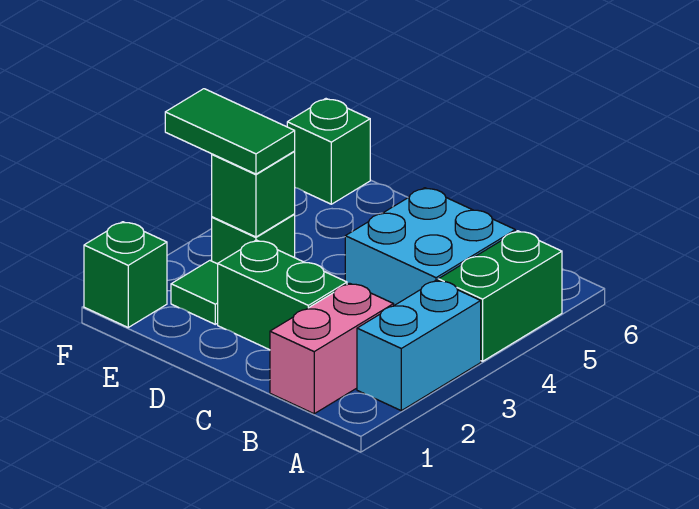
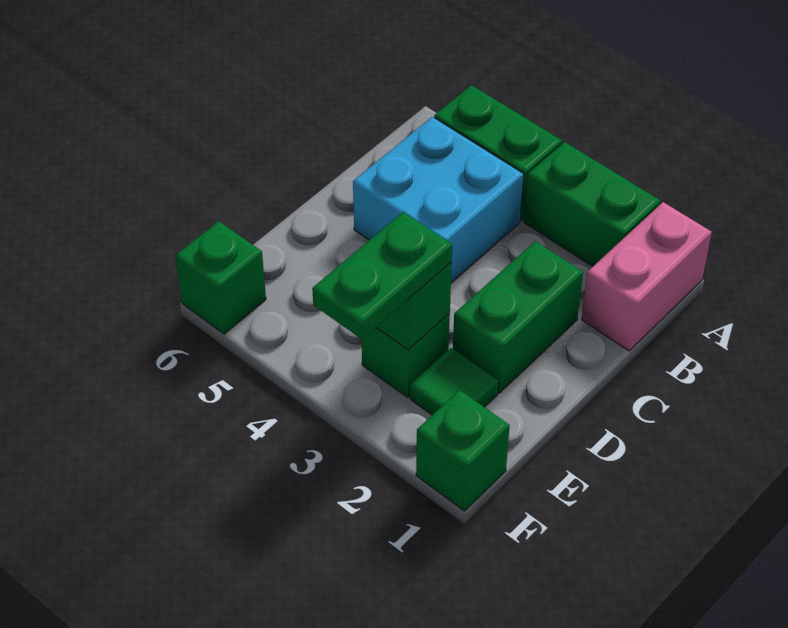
cyan brick A2:A3 level 1 -> green brick A2:A3 level 1
pink brick B1:B2 level 1 -> pink brick A1:B1 level 1
green tile E3:F3 level 3 -> green plate E3:F3 level 3

